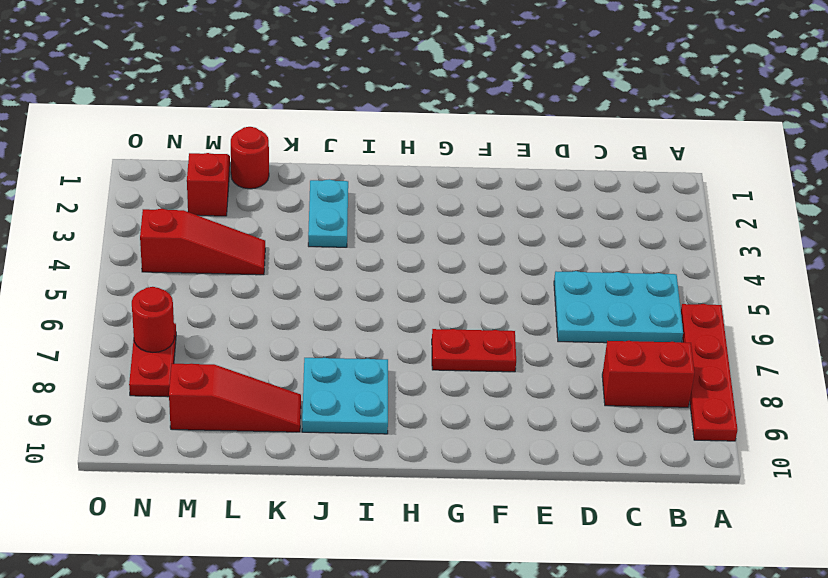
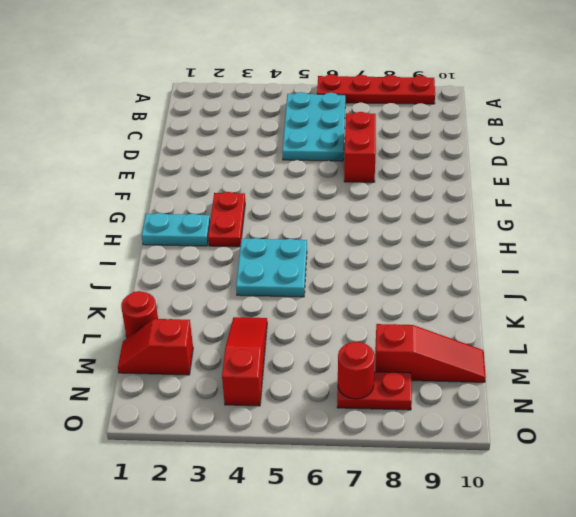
red brick B8:C8 level 1 -> red brick D7:E7 level 1
red plate F7:G7 level 1 -> red plate G3:H3 level 1
cyan plate I8:J9 level 1 -> cyan plate I4:J5 level 1
cyan plate J2:J3 level 1 -> cyan plate H1:H2 level 1
red slope K9:M9 level 1 top M -> red slope M8:M10 level 1 top 8

